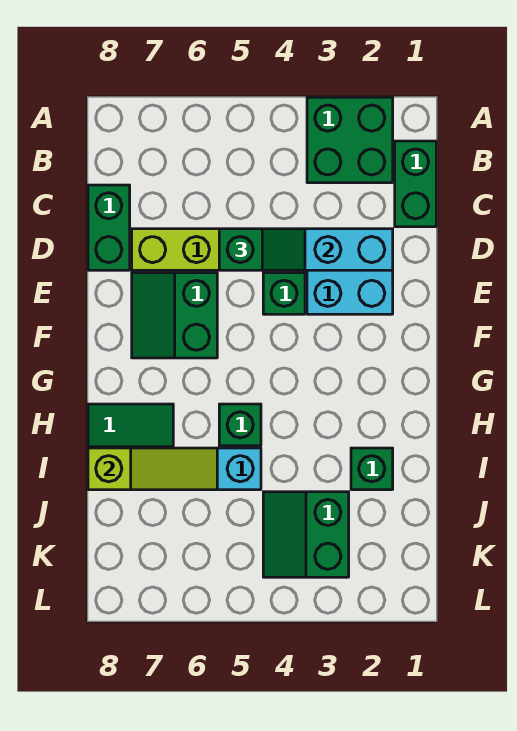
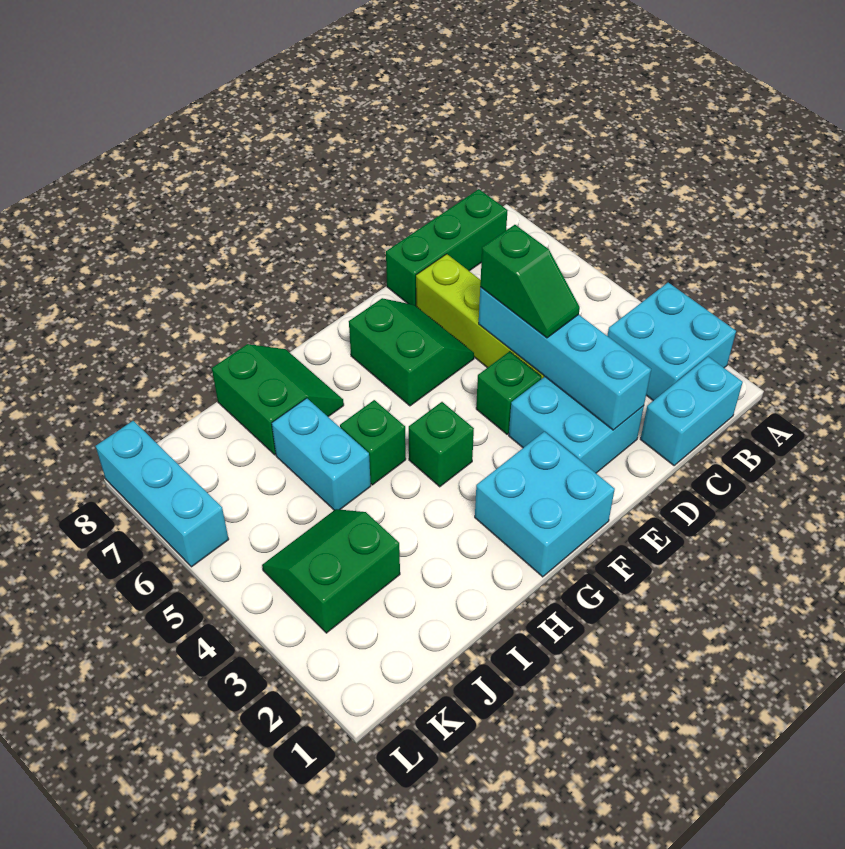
green brick A2:B3 level 1 -> cyan brick A2:B3 level 1
green brick B1:C1 level 1 -> cyan brick B1:C1 level 1
green brick C8:D8 level 1 -> green brick B8:D8 level 1
green slope E6:F7 level 1 top 6 -> green slope E6:F7 level 1 top F
none -> cyan brick F1:G2 level 1
green brick I2 level 1 -> green brick G4 level 1
lime slope I6:I8 level 2 top 8 -> none
none -> cyan brick L6:L8 level 1

